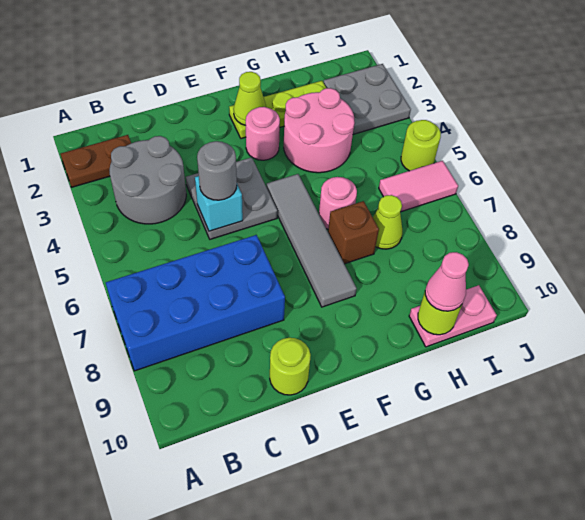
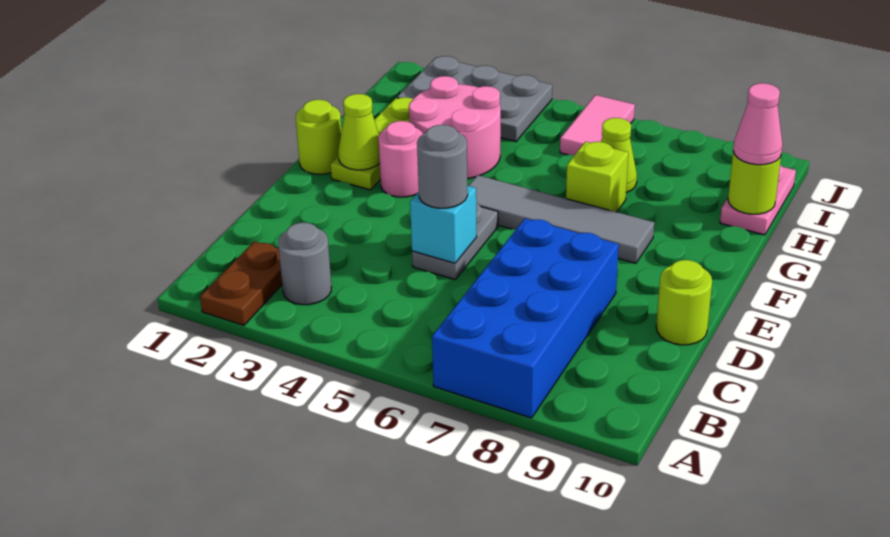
grey round brick B3:C4 level 1 -> grey round brick B3 level 1
grey plate D4:E5 level 1 -> grey plate D5:E5 level 1
pink round brick G6 level 1 -> none
brown brick G7 level 1 -> lime brick G7 level 1
grey plate I2:J3 level 1 -> grey plate I2:J4 level 1
lime round brick J5 level 1 -> lime round brick F1 level 1

